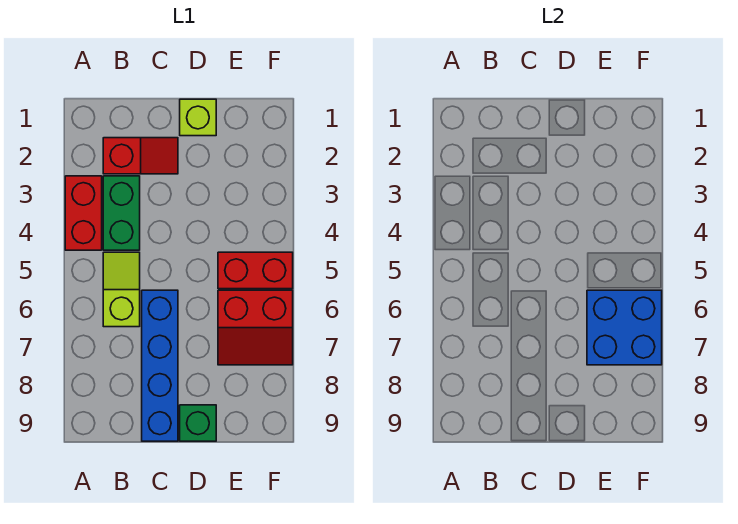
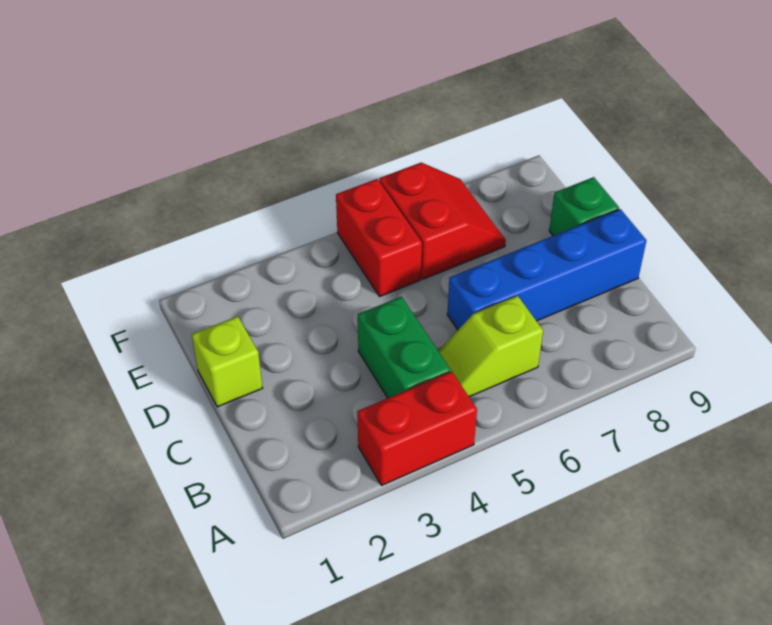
red slope B2:C2 level 1 top B -> none
green brick B3:B4 level 1 -> green brick B4:C4 level 1
blue brick E6:F7 level 2 -> none

